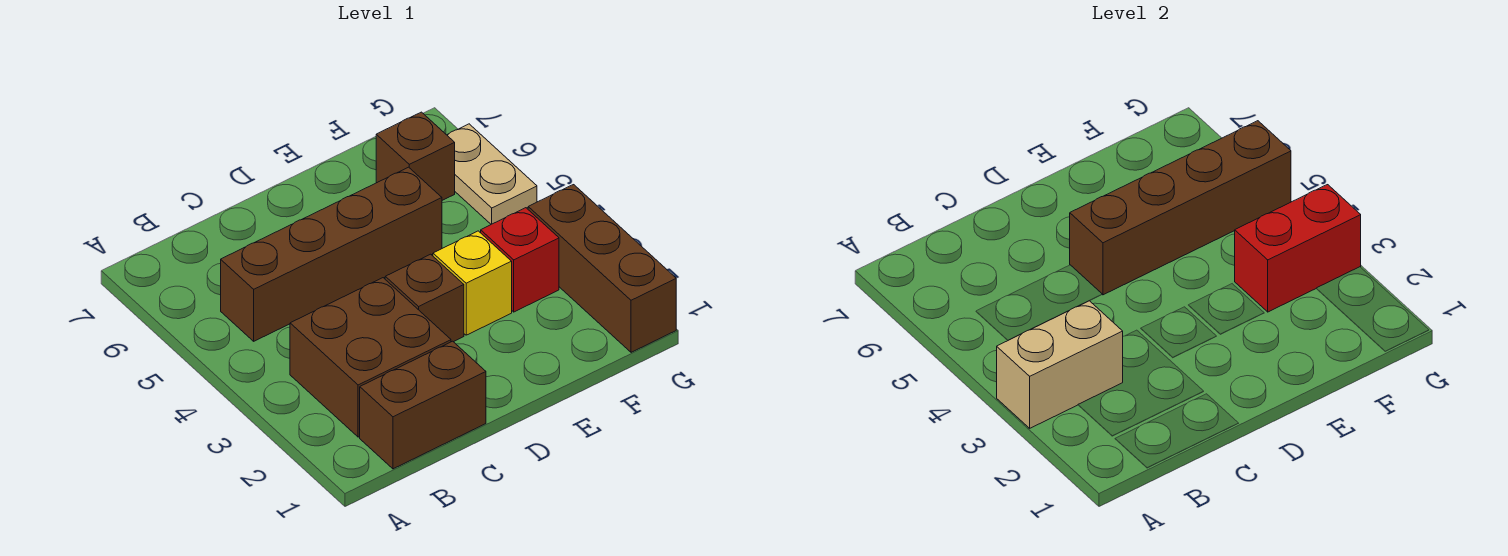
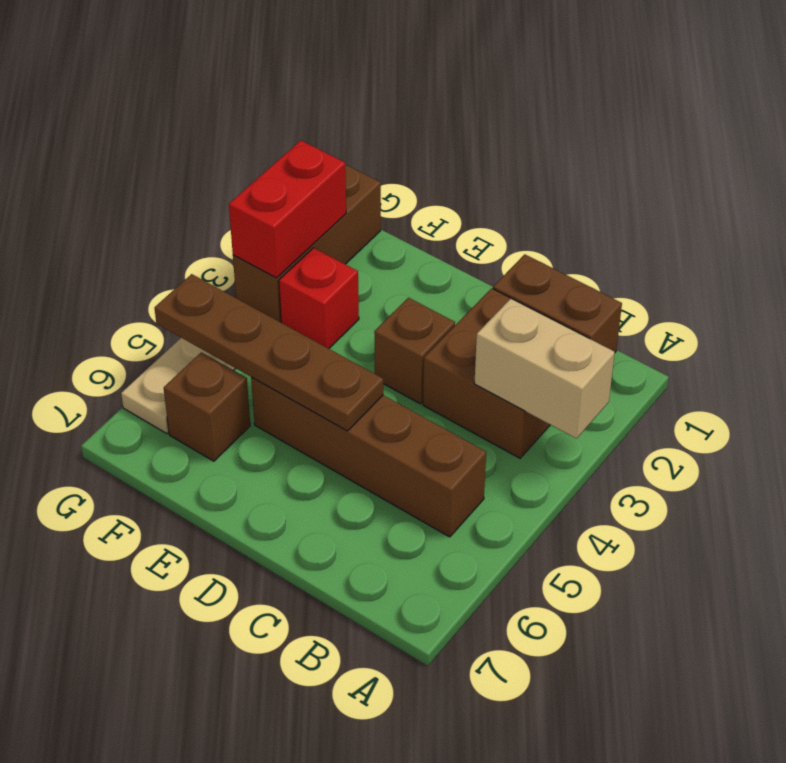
brown brick D5:G5 level 2 -> brown plate D5:G5 level 2
yellow brick E3 level 1 -> none
red brick F3:G3 level 2 -> red brick G2:G3 level 2

